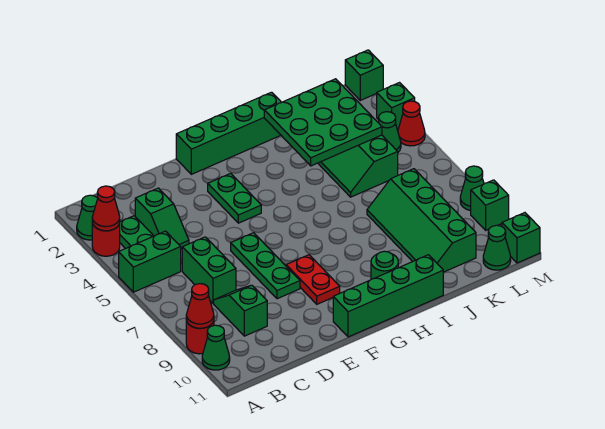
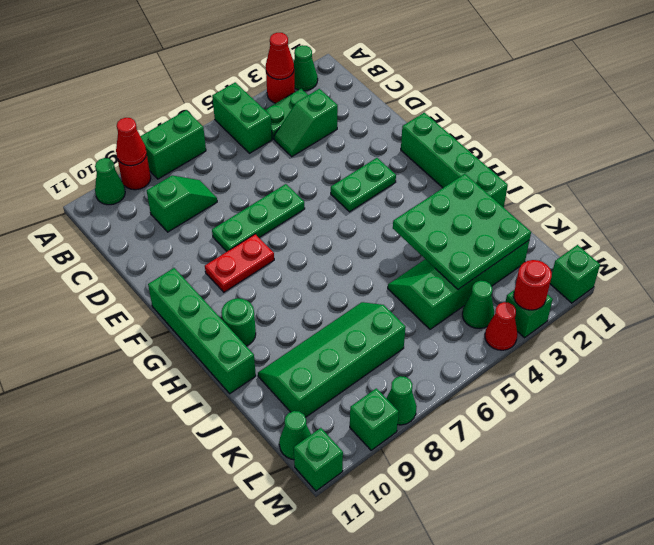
green brick C6:C7 level 1 -> green brick A7:A8 level 1
none -> red round brick M3 level 2

